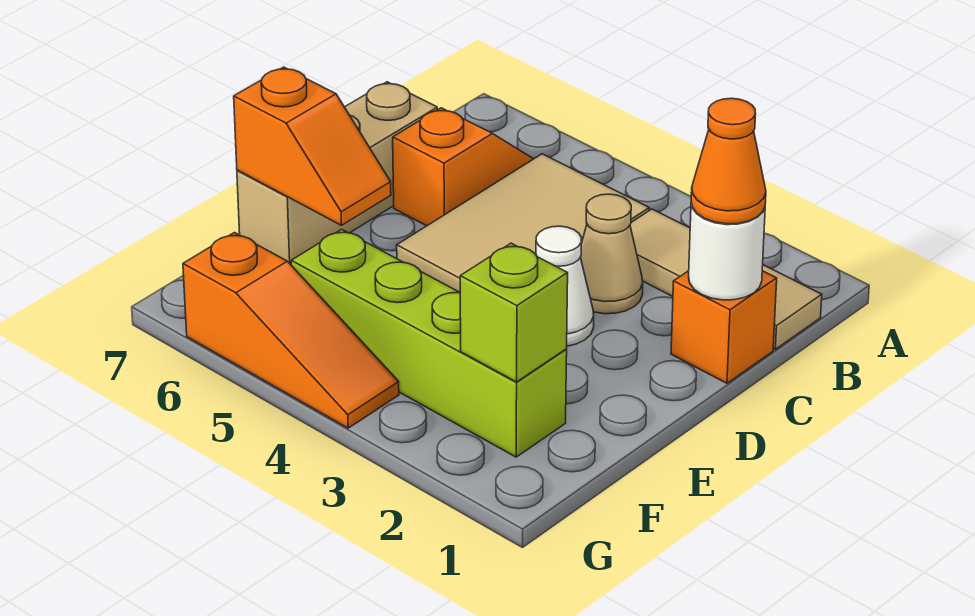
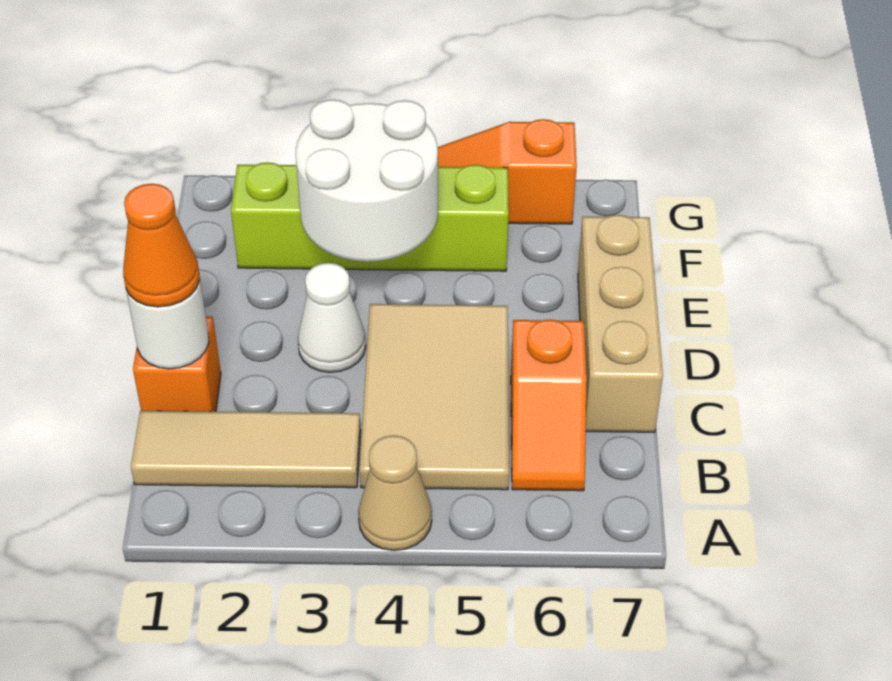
tan cone C3 level 1 -> tan cone A4 level 1
none -> white round brick E3:F4 level 2
orange slope E6:E7 level 2 top 7 -> none
lime brick F2 level 2 -> none

